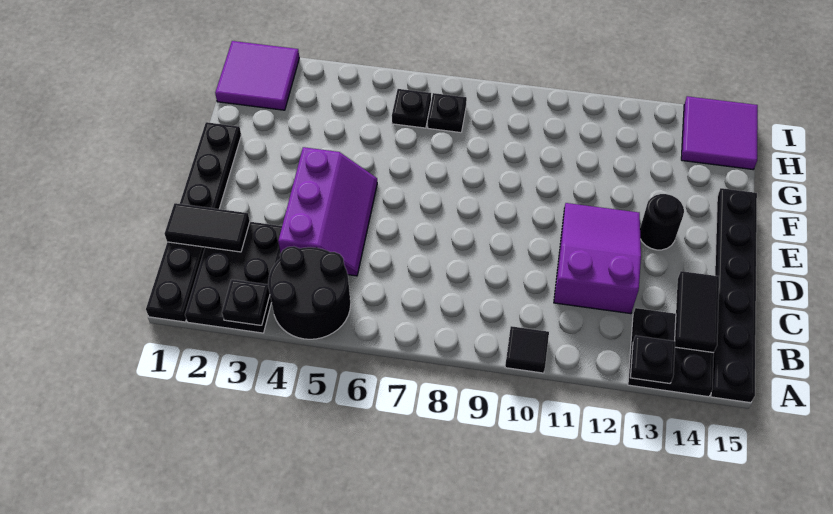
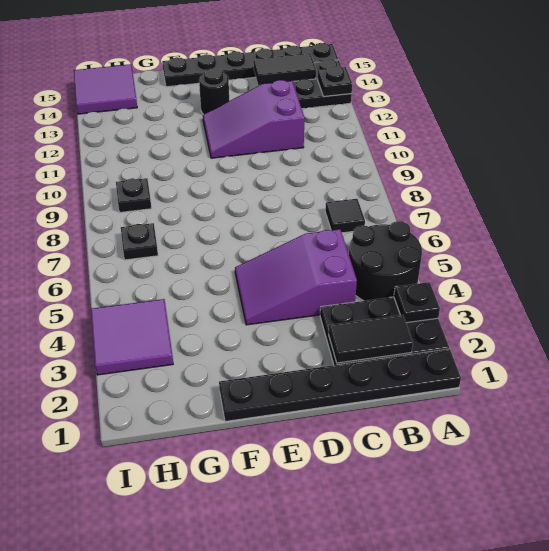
black tile A10 level 1 -> black tile B7 level 1
black tile C1:C2 level 2 -> black tile B2:C2 level 2
purple slope C4:E5 level 1 top 4 -> purple slope C4:E5 level 1 top C
purple tile H1:I2 level 1 -> purple tile H3:I4 level 1
black plate H6 level 1 -> black plate H9 level 1

